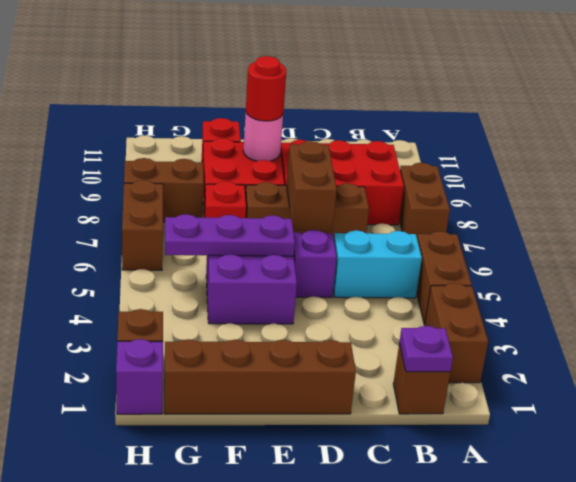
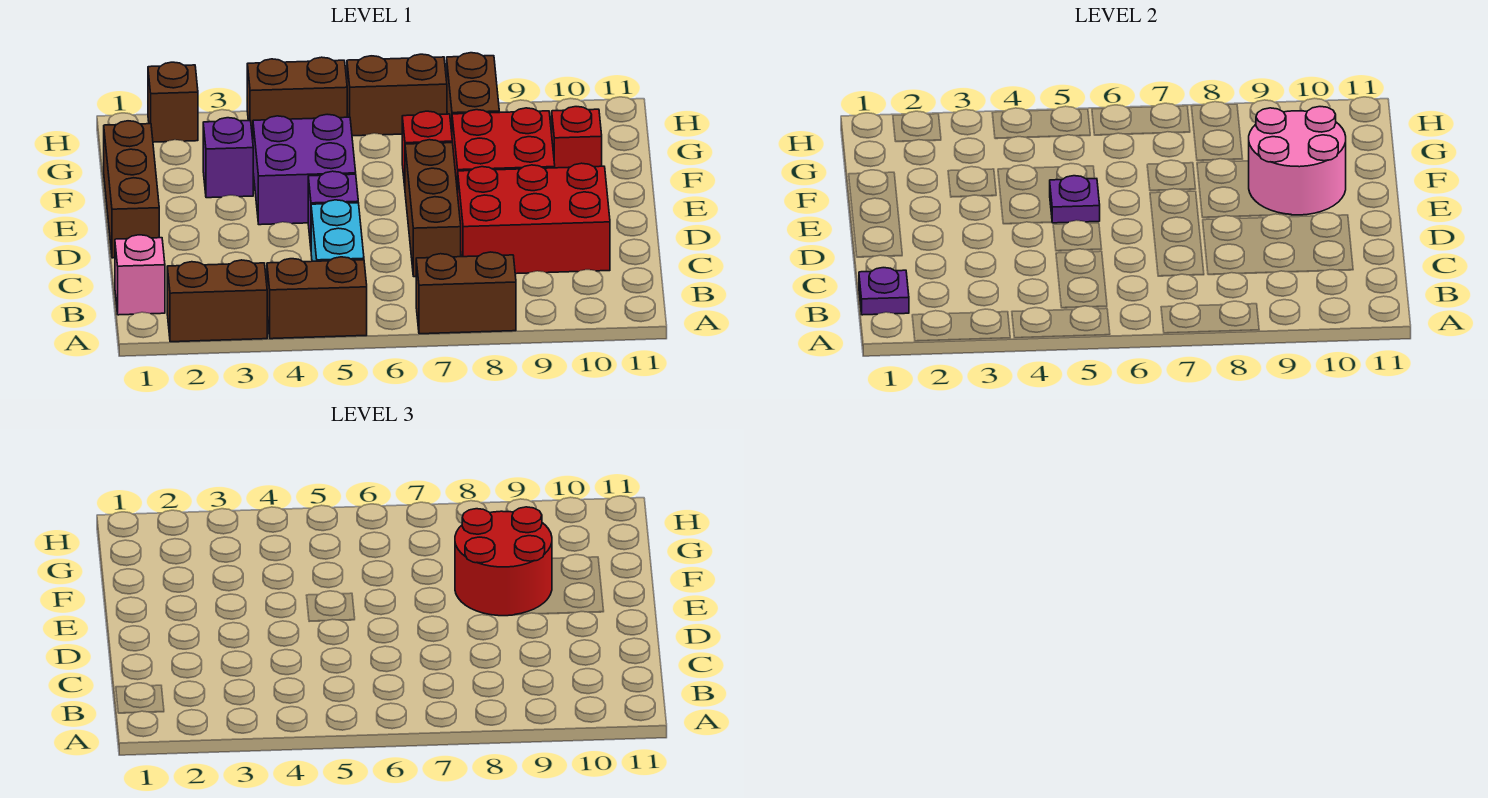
brown brick B1 level 1 -> pink brick B1 level 1
red brick B8:D9 level 1 -> red brick C8:D10 level 1
brown brick D1:G1 level 1 -> brown brick D1:F1 level 1
brown brick D6:D7 level 2 -> brown brick H4:H5 level 1
purple plate E5:G5 level 2 -> purple plate E5 level 2
pink round brick E9 level 2 -> pink round brick E9:F10 level 2
red round brick E9 level 3 -> red round brick E8:F9 level 3
purple brick H1 level 1 -> purple brick F3 level 1

